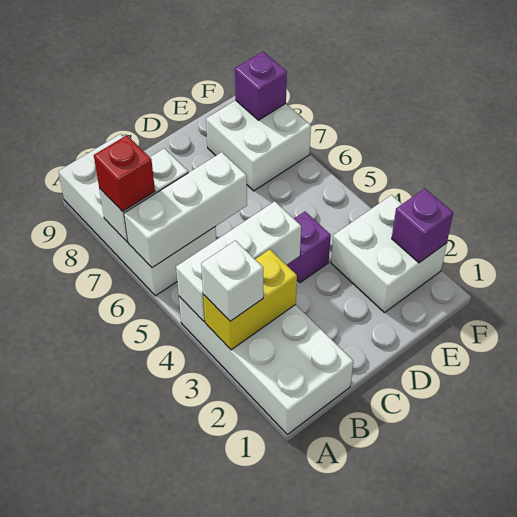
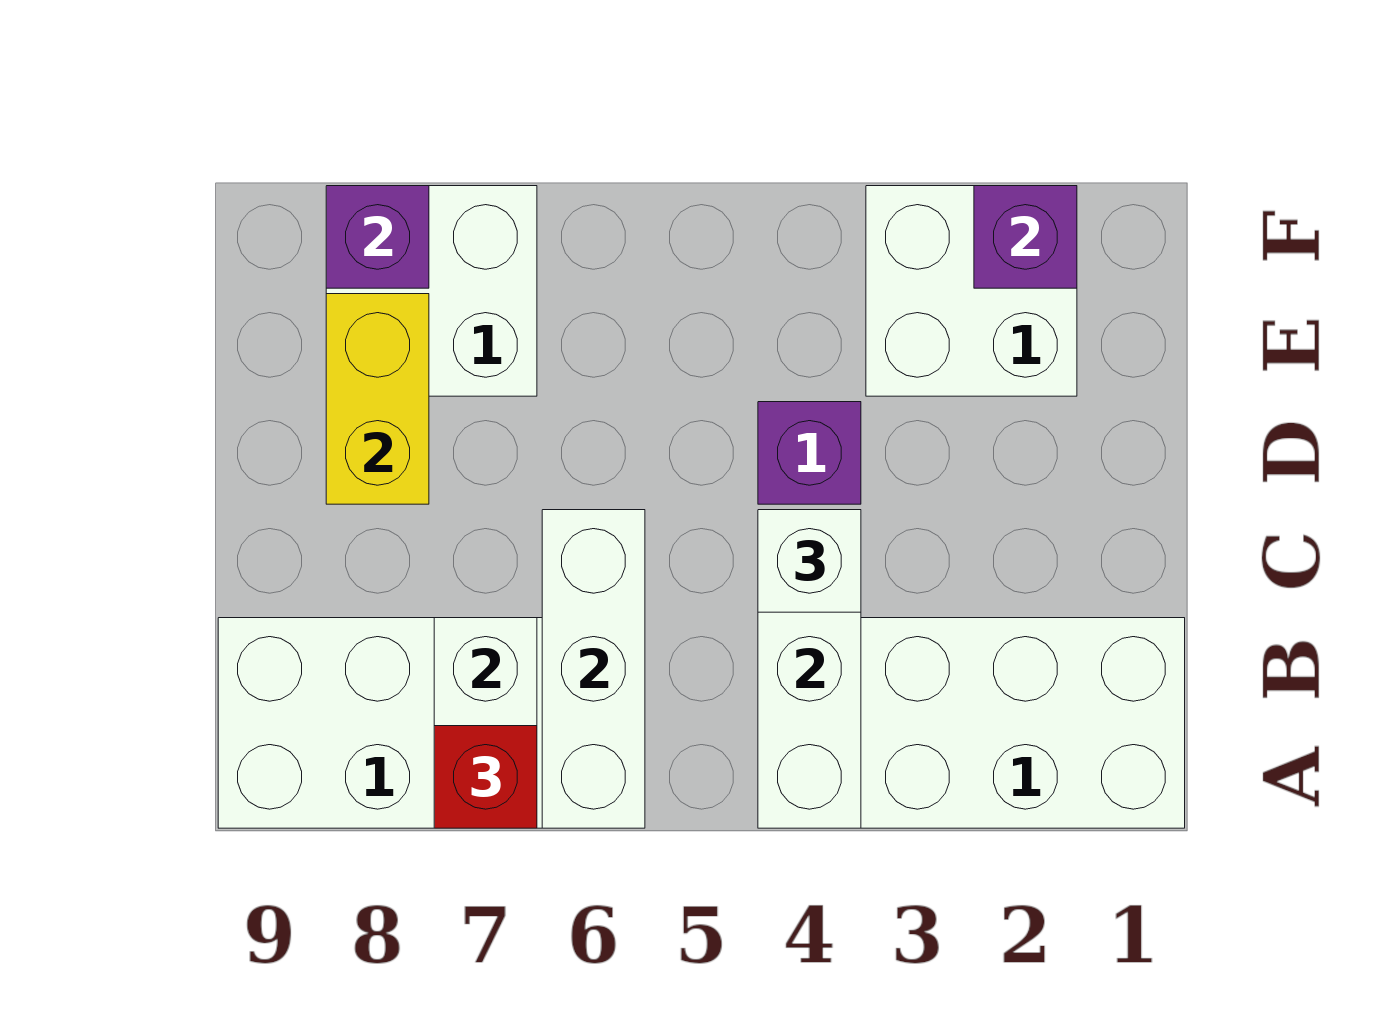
yellow brick A3:B3 level 2 -> yellow brick D8:E8 level 2
white brick A3 level 3 -> white brick C4 level 3

